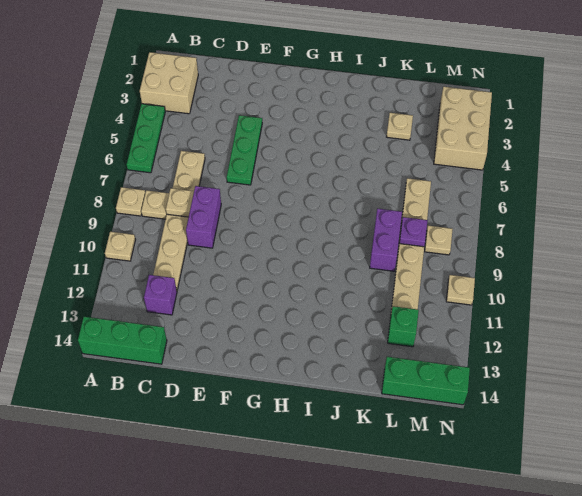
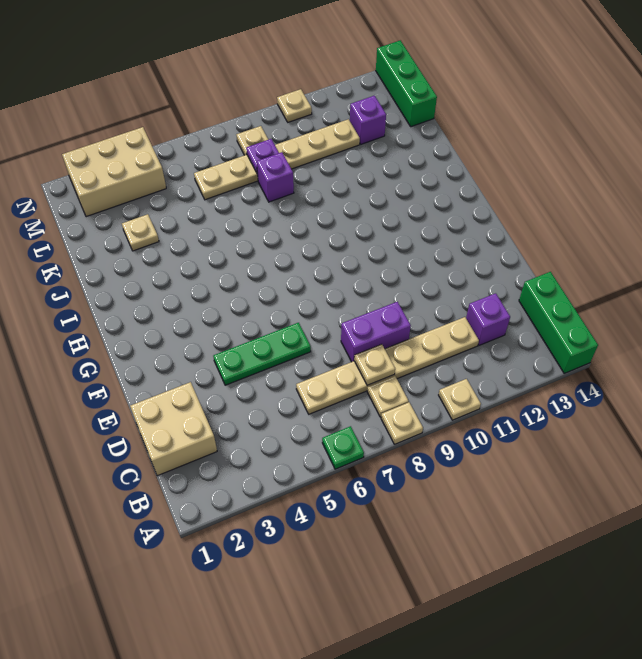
tan brick A2:B3 level 1 -> tan brick C1:D2 level 1
green plate A4:A6 level 1 -> green plate A6 level 1
purple brick K8:K9 level 1 -> purple brick K8 level 1
green brick L12 level 1 -> purple brick L12 level 1

